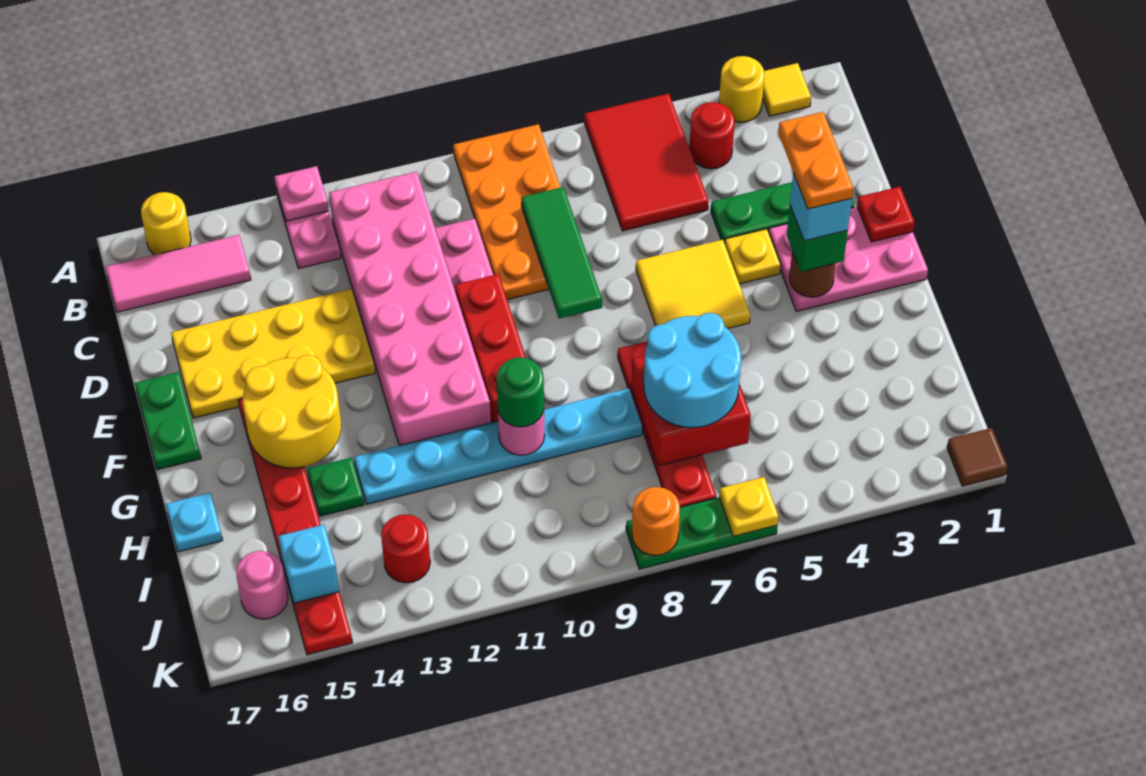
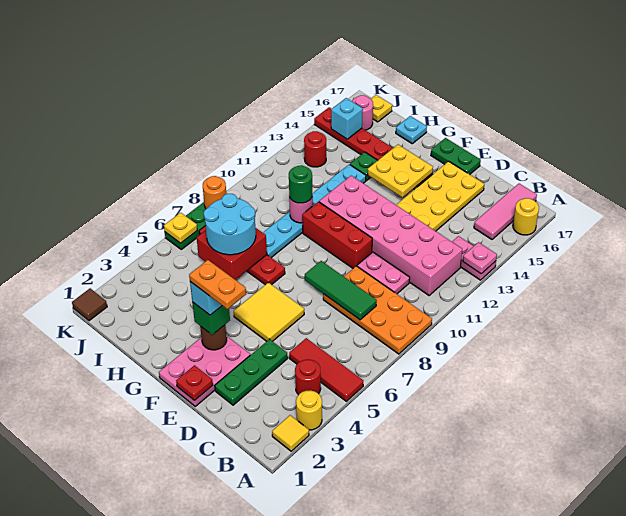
red tile A5:C6 level 1 -> red tile A5:C5 level 1
yellow plate E4 level 1 -> yellow plate J17 level 1
yellow round brick F14:G15 level 2 -> yellow plate F14:G15 level 2

